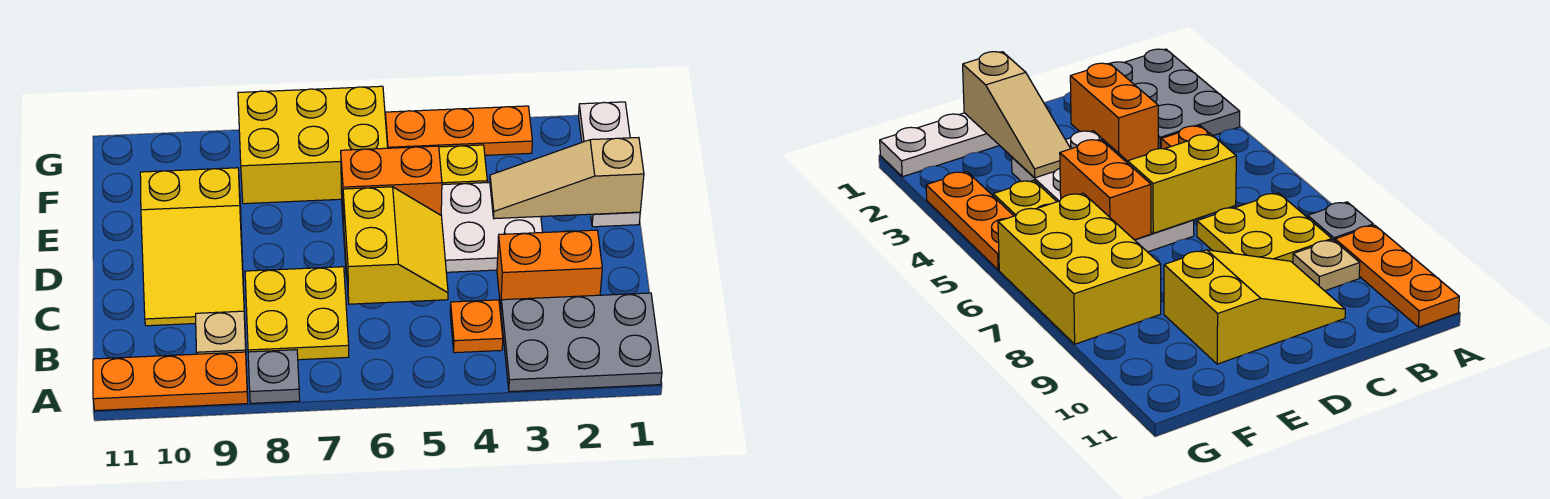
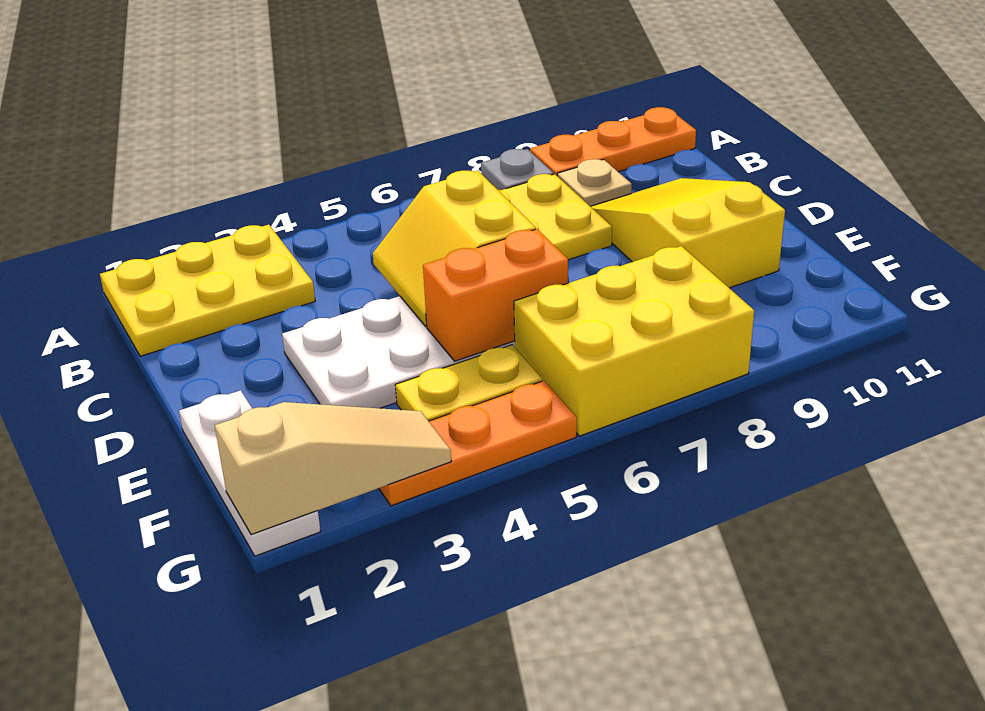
grey plate A1:B3 level 1 -> yellow plate A1:B3 level 1
orange plate B4 level 1 -> none
orange brick C2:C3 level 1 -> none
tan slope E1:E3 level 2 top 1 -> tan slope G1:G3 level 2 top 1

